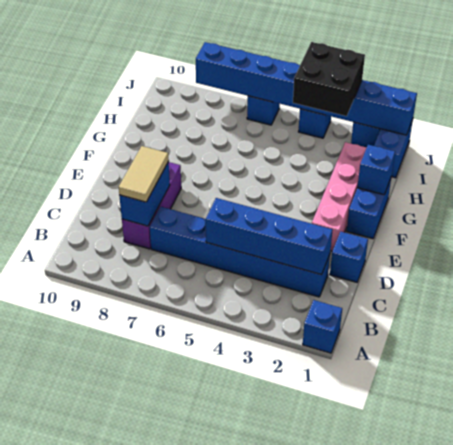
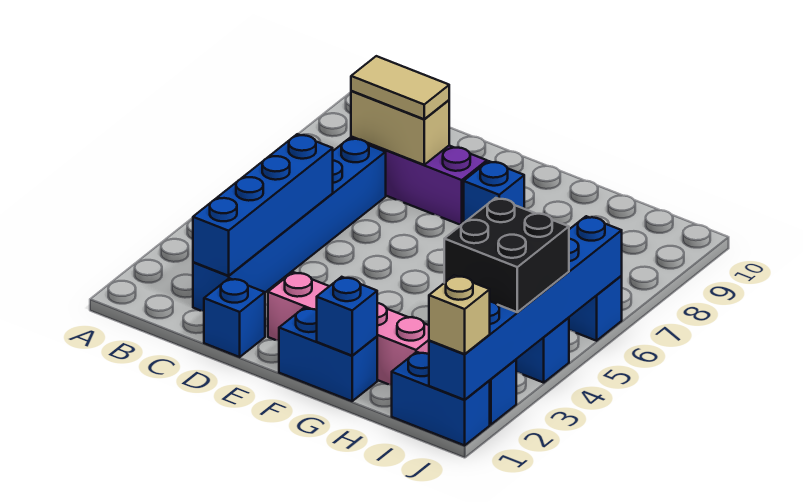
blue brick A1 level 1 -> blue brick F8 level 1
blue brick C8:D8 level 2 -> tan brick C8:D8 level 2
blue brick J1:J8 level 2 -> blue brick J1:J6 level 2
none -> tan brick J1 level 3

